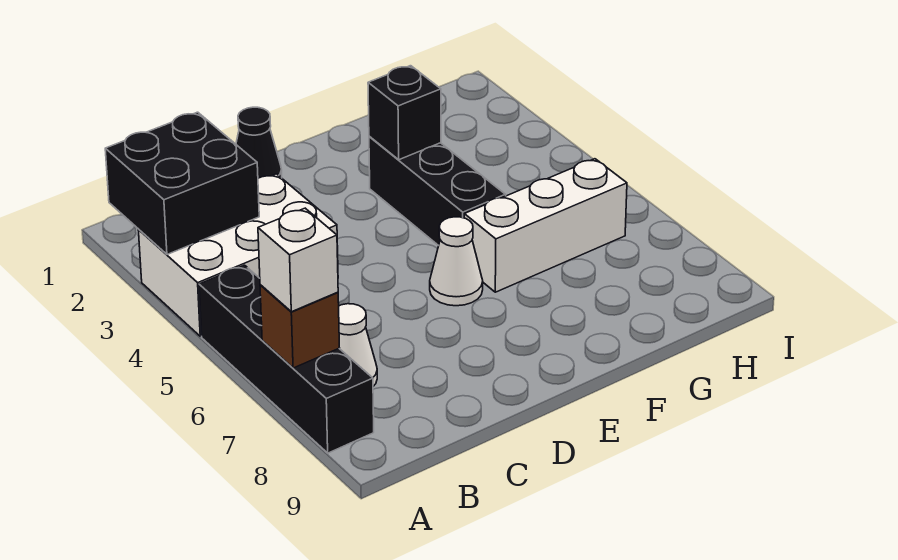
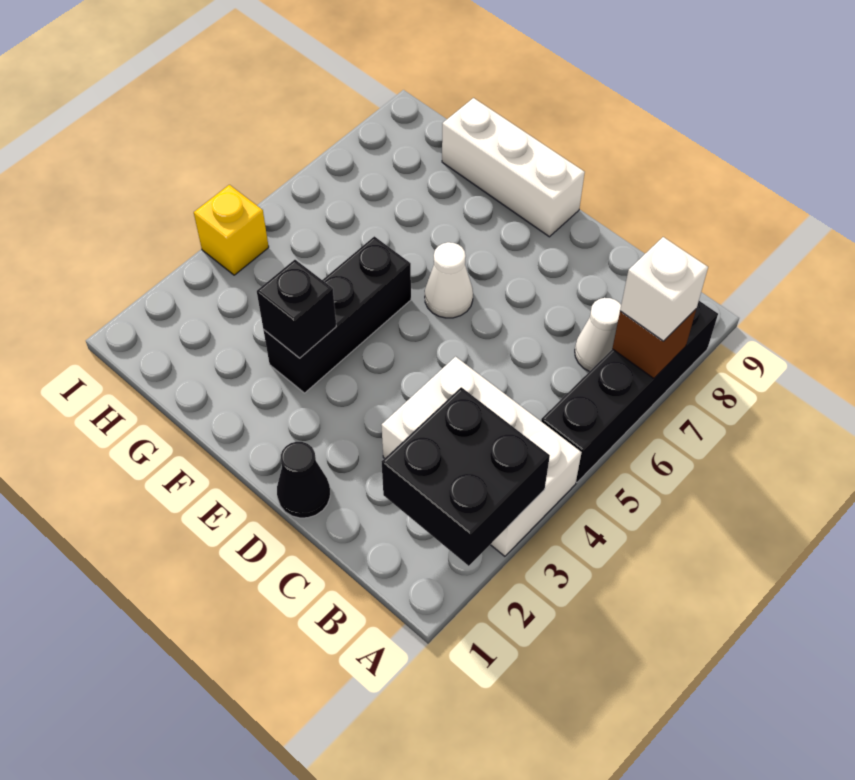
white brick F6:H6 level 1 -> white brick E9:G9 level 1
none -> yellow brick I4 level 1

